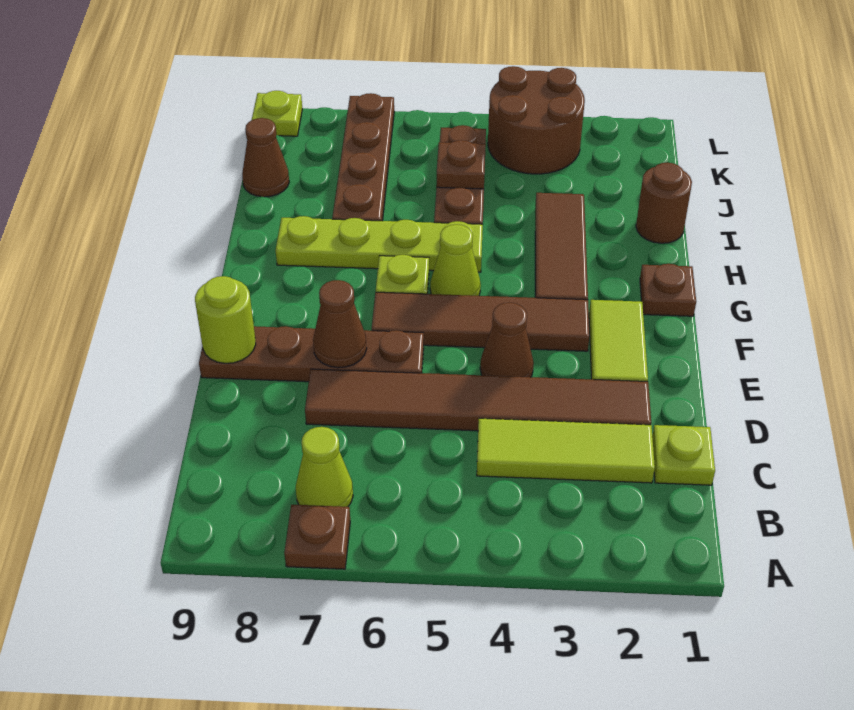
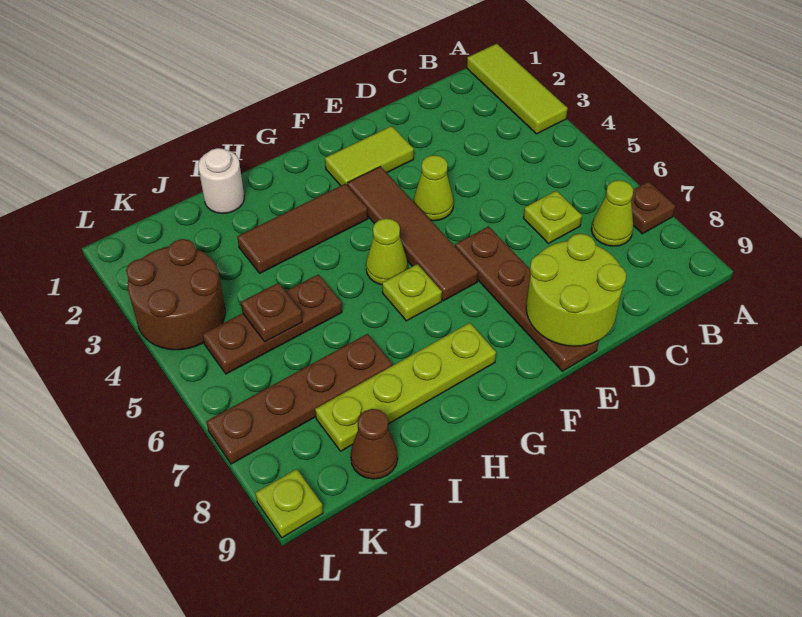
lime plate C1 level 1 -> lime plate C6 level 1
lime tile C2:C4 level 1 -> lime tile A1:A3 level 1
brown tile D2:D7 level 1 -> none
brown cone E4 level 1 -> lime cone E4 level 1
brown cone E7 level 2 -> none
lime round brick E9 level 2 -> lime round brick D8:E9 level 2
brown plate G1 level 1 -> none
lime plate H5:H8 level 1 -> lime plate G8:J8 level 1
brown round brick I1 level 1 -> white round brick I1 level 1

